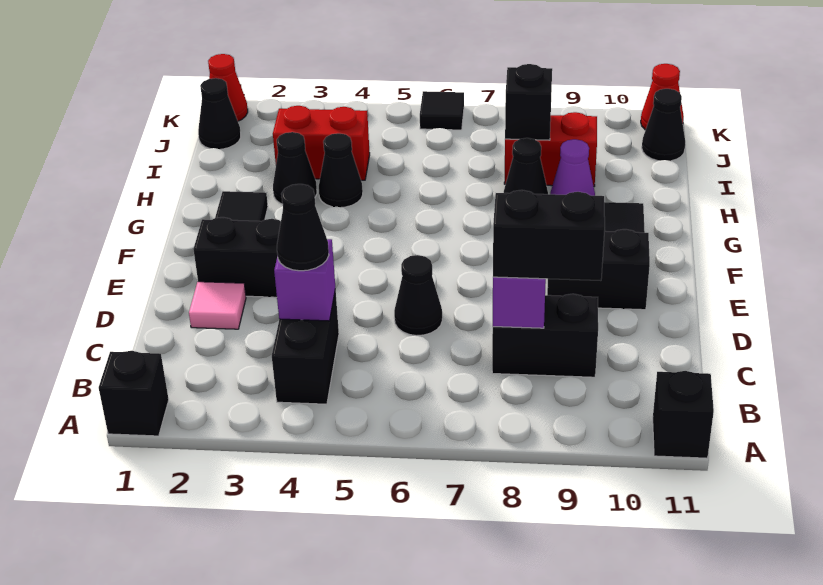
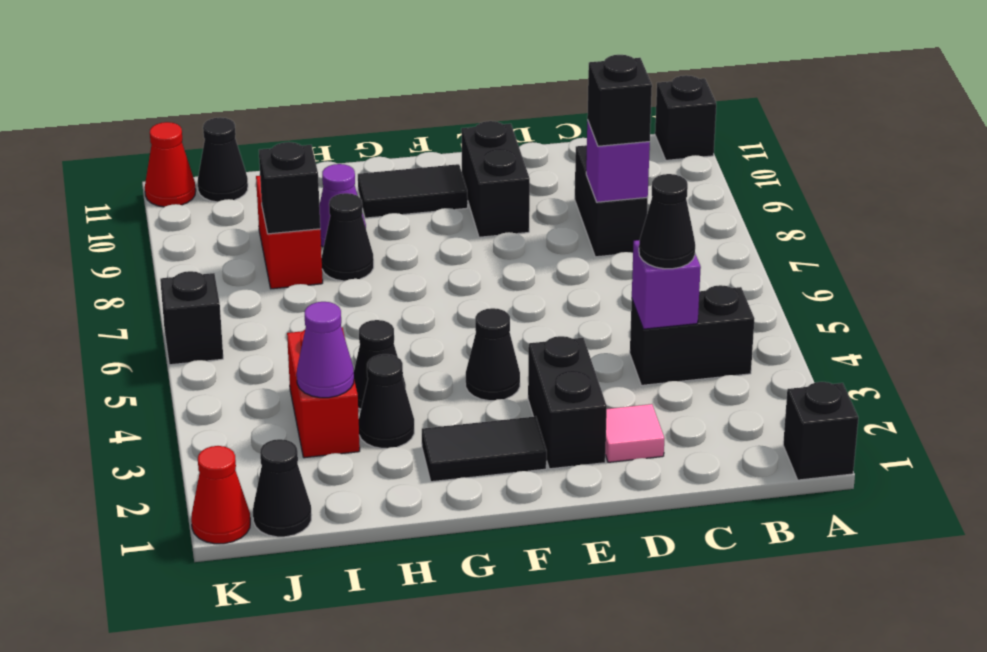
black brick C8:C9 level 3 -> black brick C8 level 3
black cone D6 level 1 -> black cone F4 level 1
none -> purple cone I3 level 2
black tile K6 level 1 -> black brick K6 level 1

